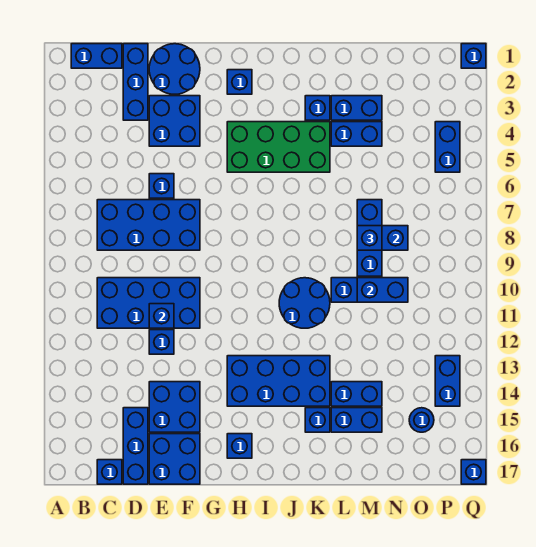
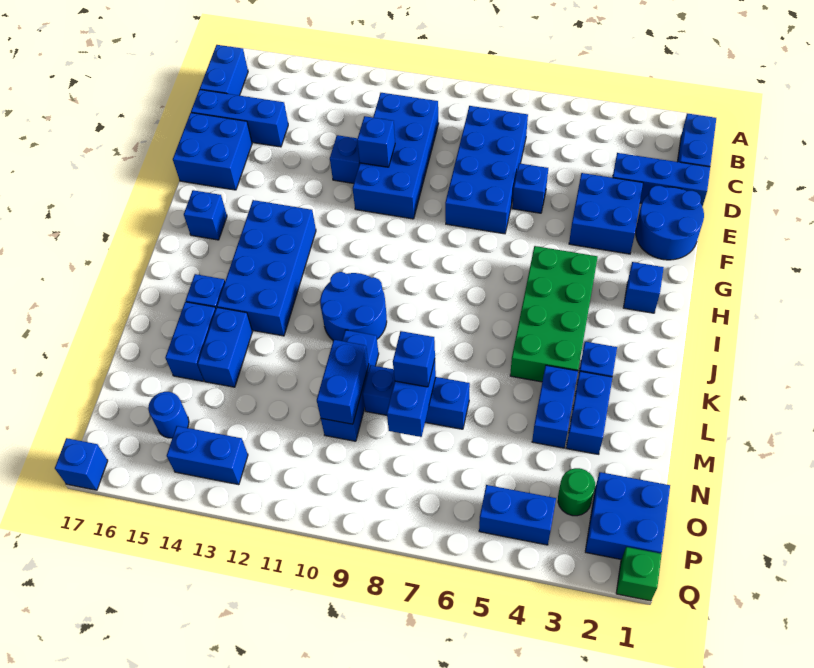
blue brick C17 level 1 -> blue brick B17:C17 level 1
blue brick E14:F15 level 1 -> blue brick O1:P2 level 1
none -> green round brick O3 level 1
blue brick Q1 level 1 -> green brick Q1 level 1

